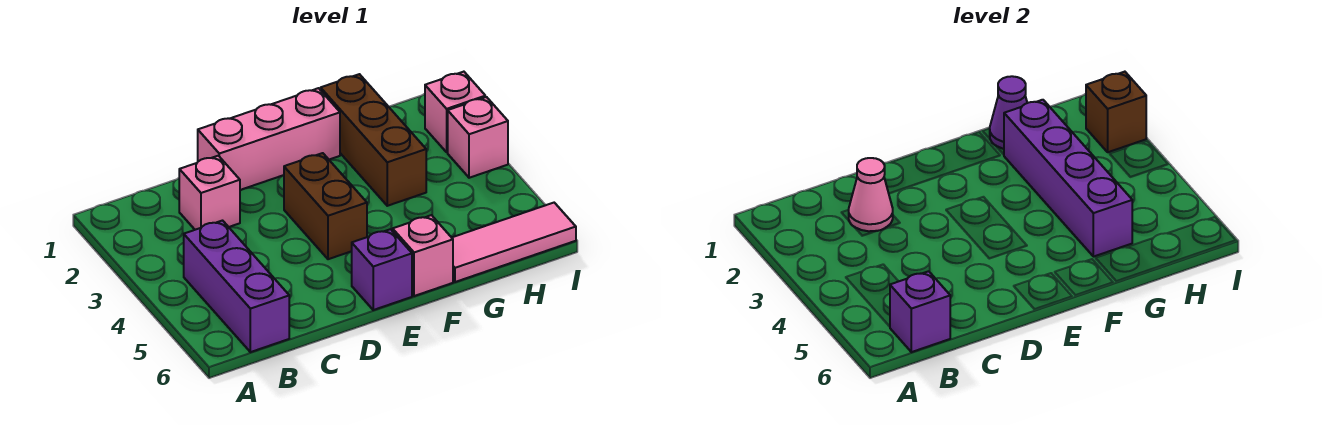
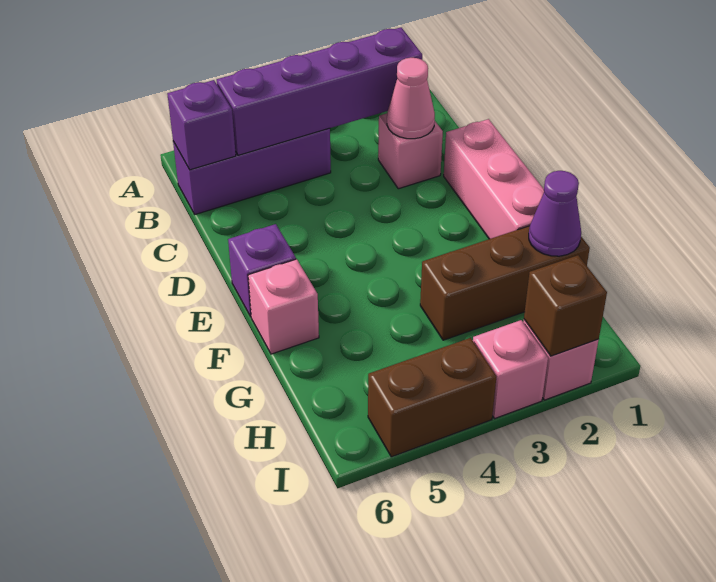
brown brick E3:E4 level 1 -> brown brick I4:I5 level 1
purple brick G2:G5 level 2 -> purple brick B2:B5 level 2
pink tile G6:I6 level 1 -> none

